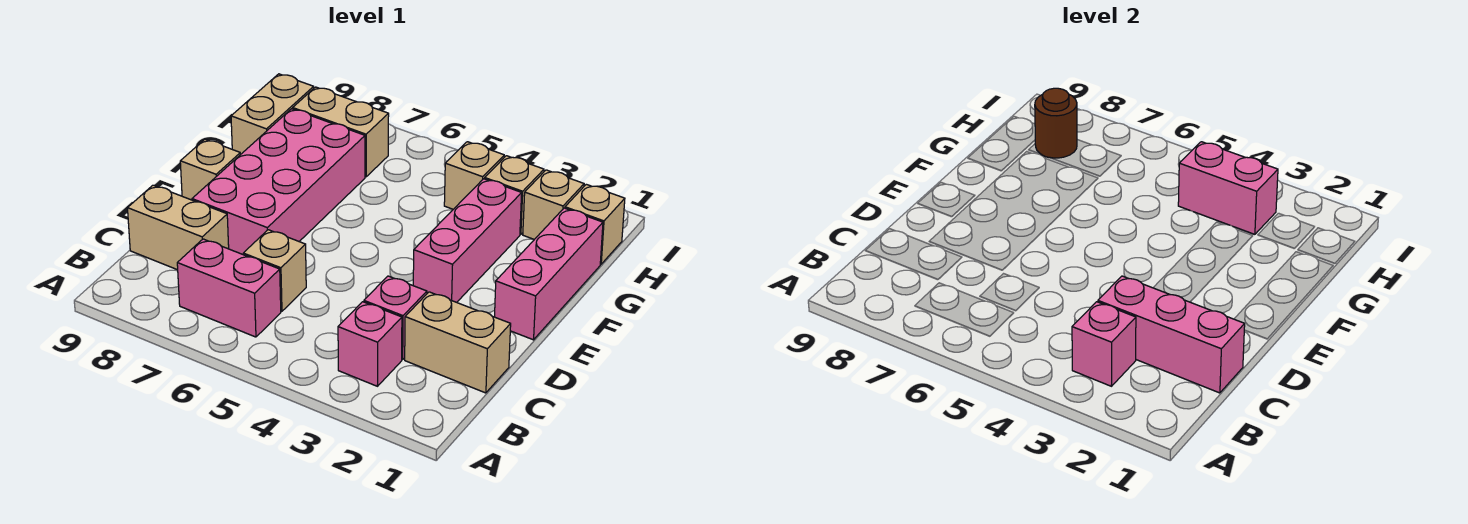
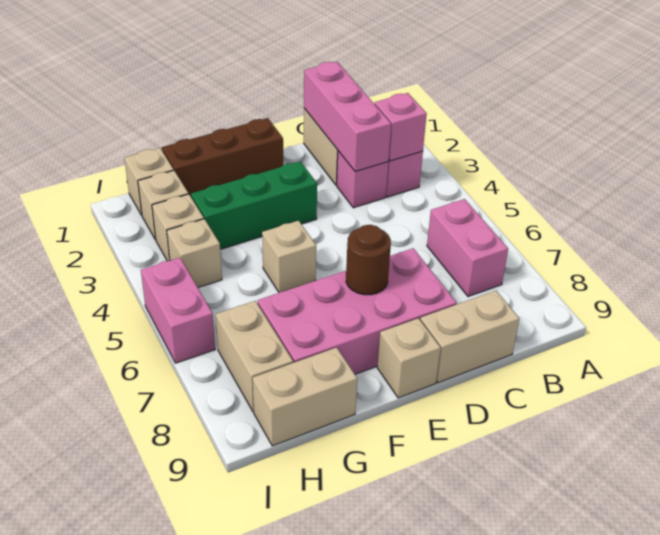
tan brick C6 level 1 -> tan brick F5 level 1
tan brick C8:C9 level 1 -> tan brick C9:D9 level 1
pink brick E1:G1 level 1 -> brown brick E1:G1 level 1
pink brick E3:G3 level 1 -> green brick E3:G3 level 1
pink brick H3:H4 level 2 -> pink brick I5:I6 level 1
brown round brick H8 level 2 -> brown round brick E7 level 2

